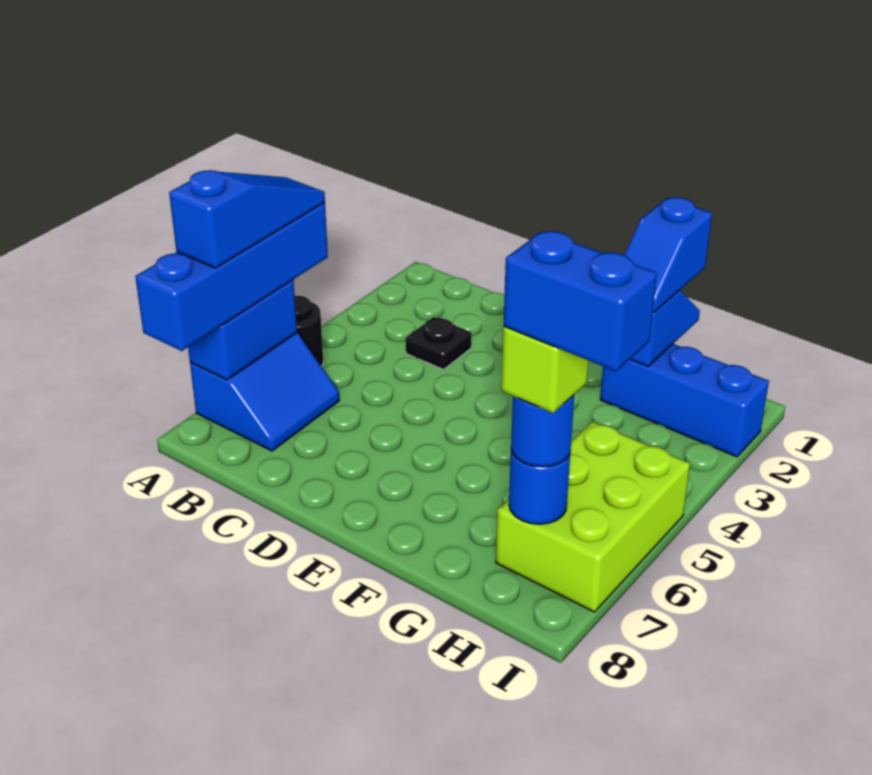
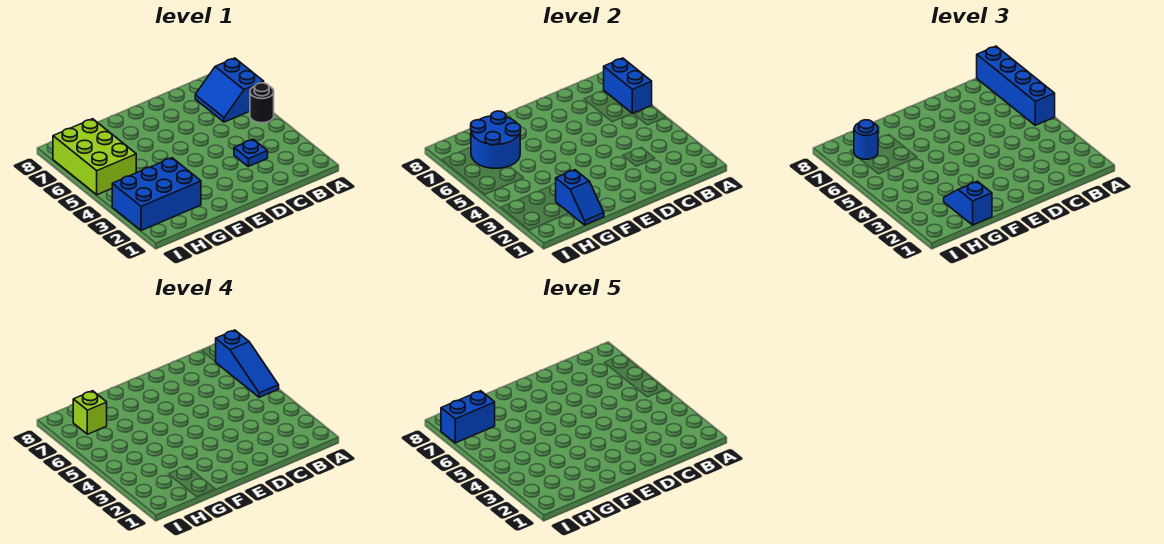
black plate C3 level 1 -> blue plate C3 level 1
blue brick G2:I2 level 1 -> blue brick G2:I3 level 1
blue round brick H7 level 2 -> blue round brick G6:H7 level 2

